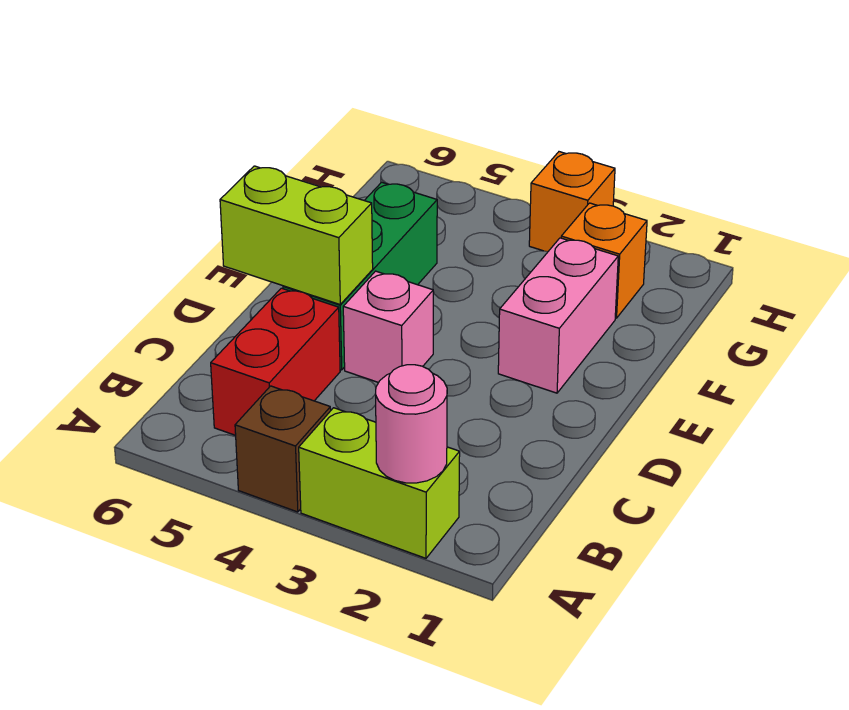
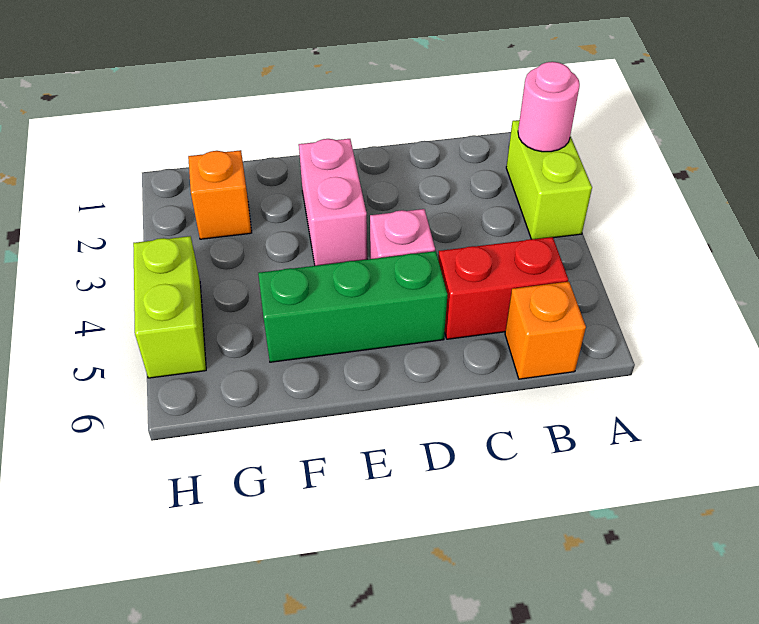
brown brick A4 level 1 -> none
lime brick D5:D6 level 2 -> lime brick H4:H5 level 1
pink brick E2:F2 level 1 -> pink brick E2:E3 level 1
orange brick H3 level 1 -> orange brick B6 level 1

